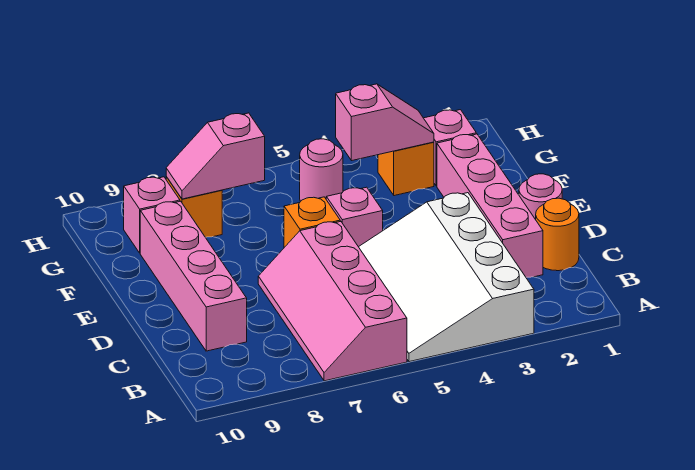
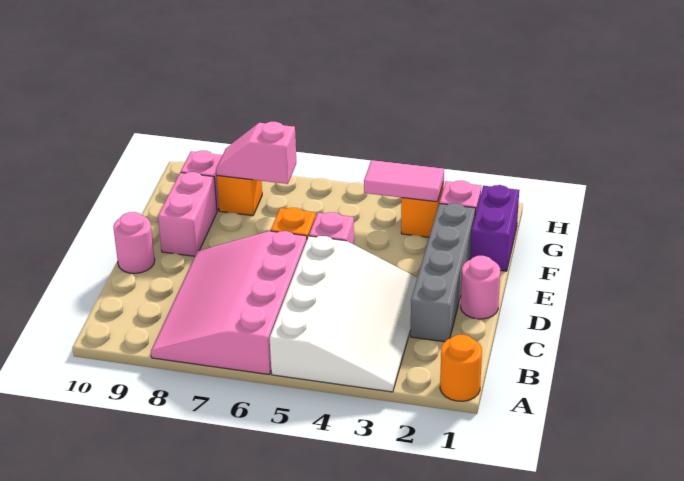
white slope A3:D5 level 1 top 3 -> white slope A3:D5 level 1 top 5
pink slope A6:D7 level 1 top 6 -> pink slope A6:D8 level 1 top 6
orange round brick C1 level 1 -> orange round brick A1 level 1
pink brick C2:F2 level 1 -> grey brick C2:F2 level 1
pink brick C9:F9 level 1 -> pink brick E9:F9 level 1
none -> purple brick F1:G1 level 1
pink slope G3:G4 level 2 top 4 -> pink tile G3:G4 level 2
pink round brick G5 level 1 -> pink round brick D10 level 1

